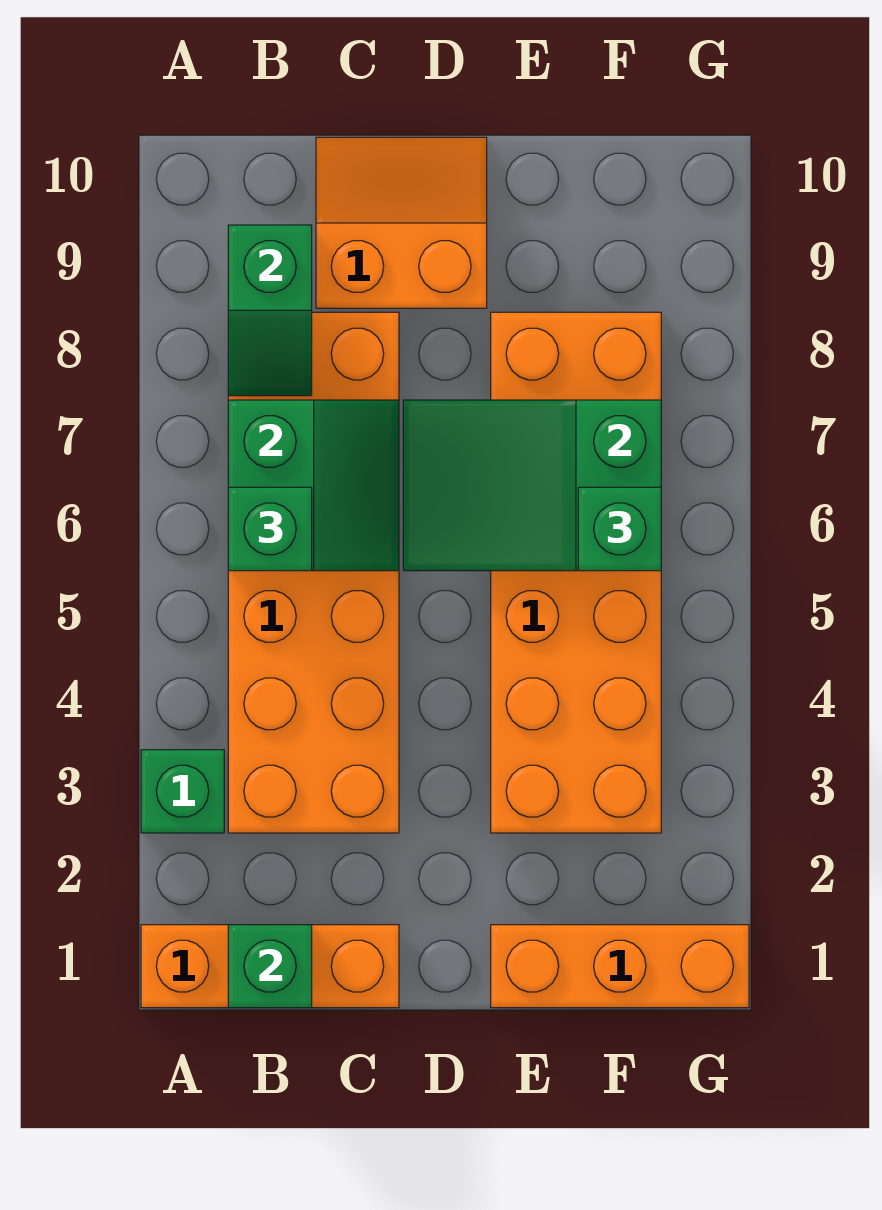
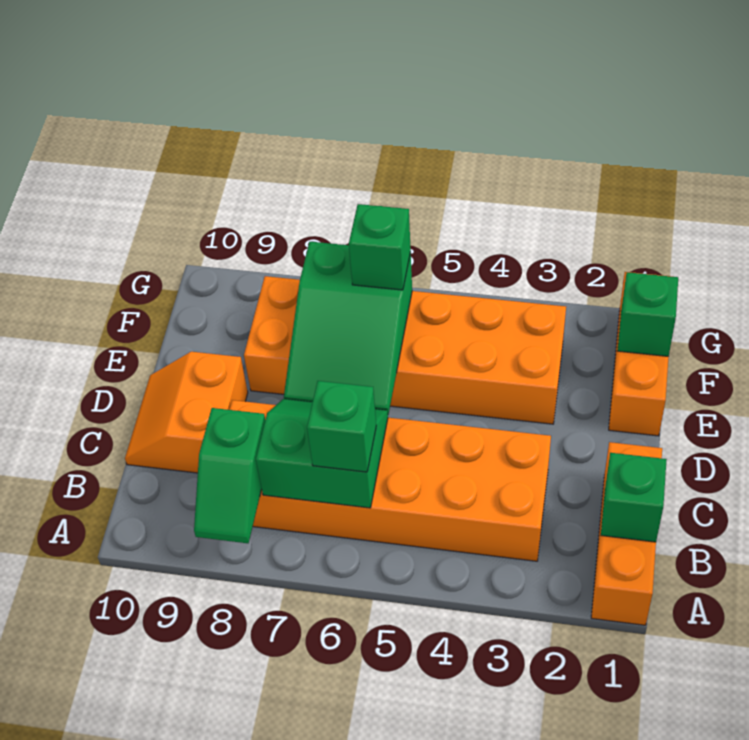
green brick A3 level 1 -> green brick F1 level 2
green slope B8:B9 level 2 top 9 -> green slope A8:B8 level 2 top B

